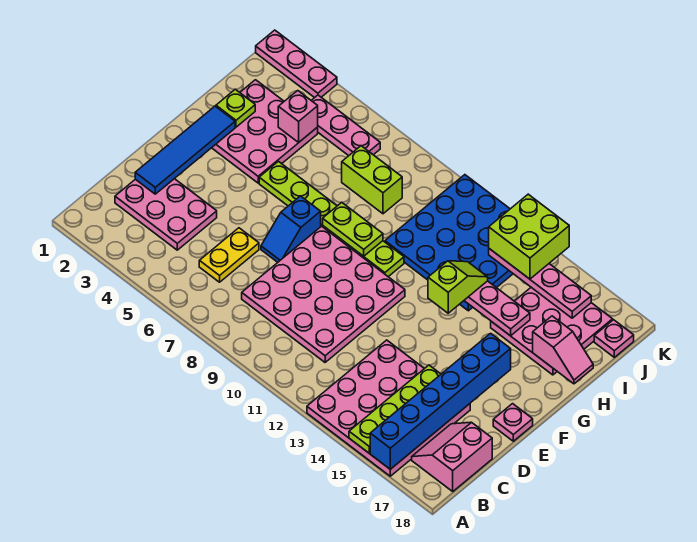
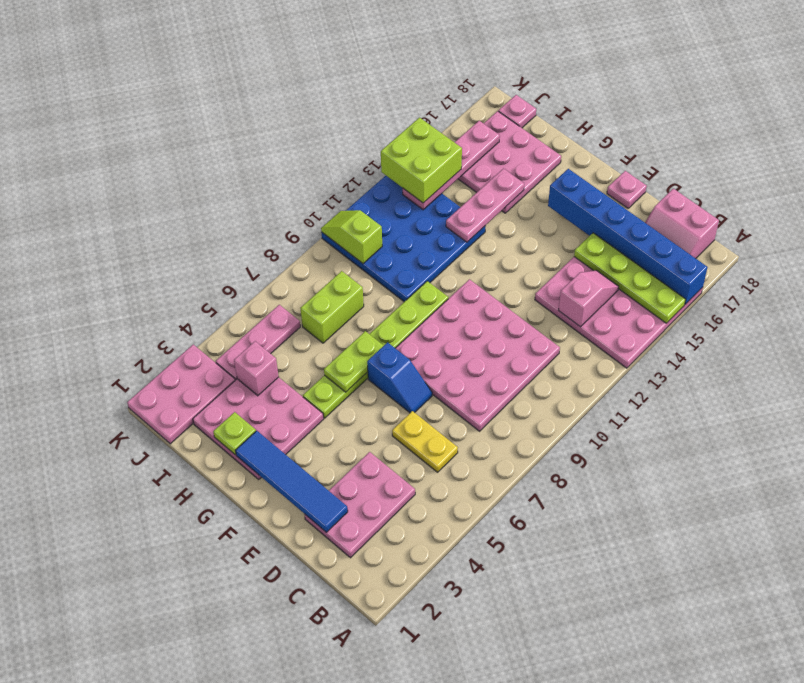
lime plate G8:G9 level 2 -> lime plate G6:G7 level 2
lime slope G13:H13 level 3 top G -> lime slope J10:K10 level 2 top J
pink slope H17:H18 level 2 top 17 -> pink slope C13:C14 level 2 top 13
pink plate K1:K3 level 1 -> pink plate J1:K3 level 1

